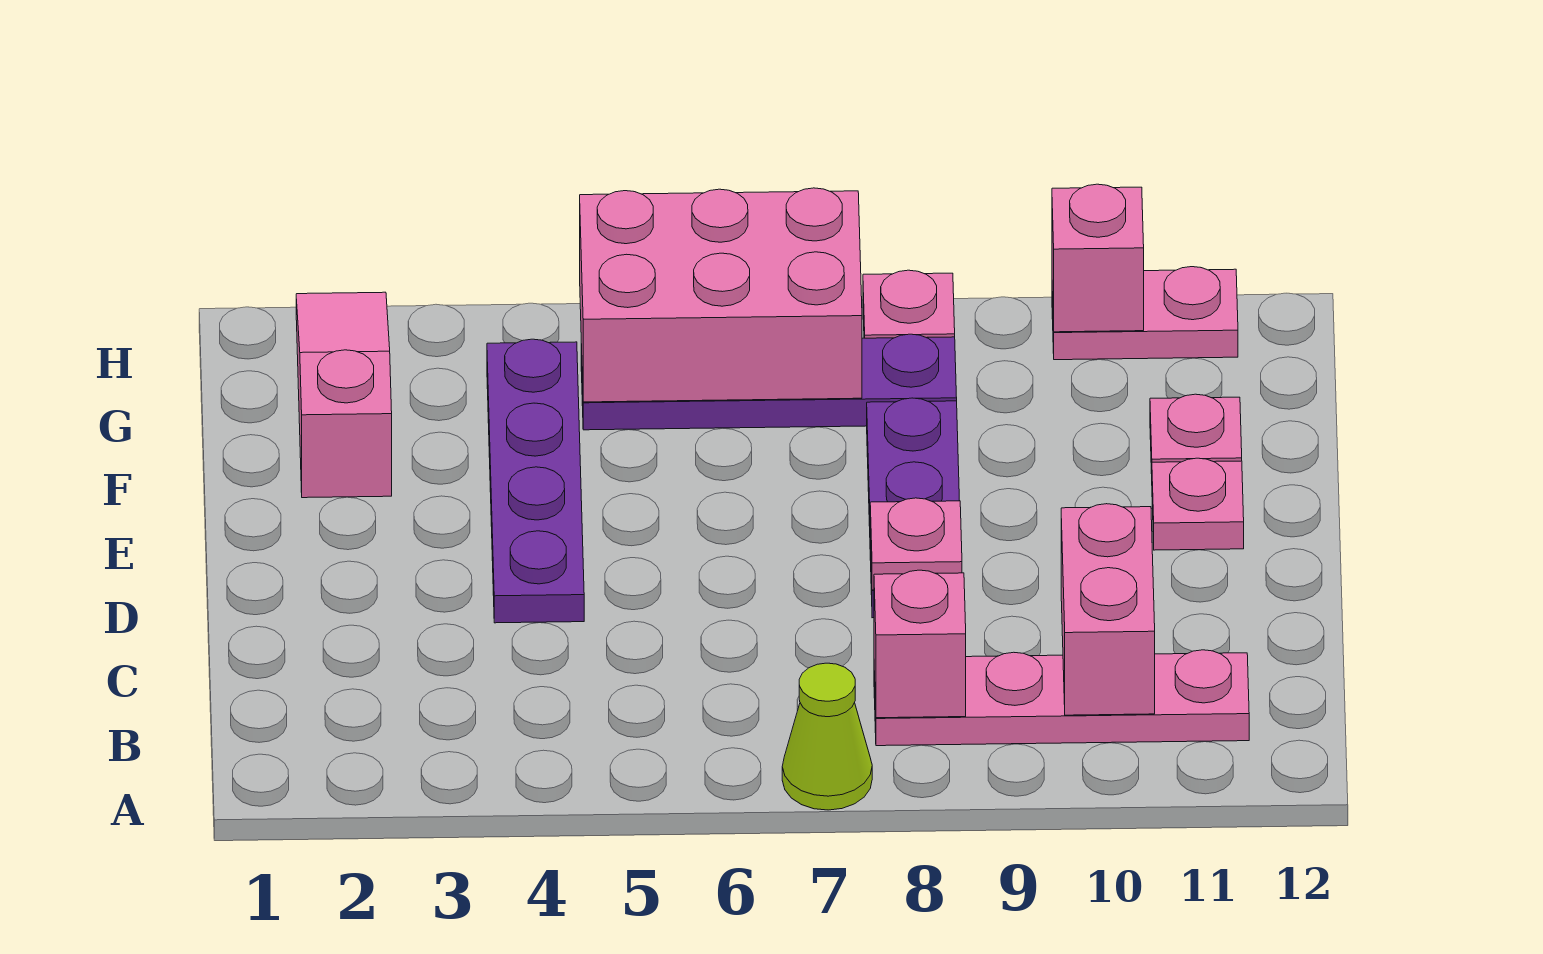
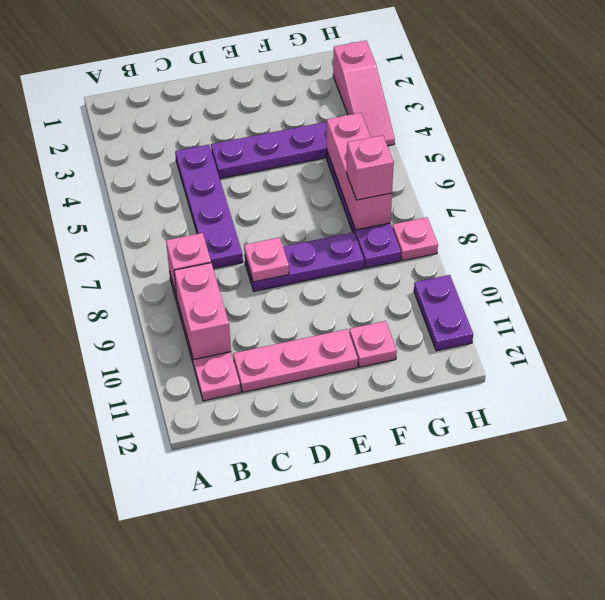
lime cone A7 level 1 -> none
pink brick B10:C10 level 2 -> pink brick B9:B10 level 2
none -> purple plate C4:C7 level 1
pink plate E11 level 1 -> pink plate C11:E11 level 1
pink slope F2:H2 level 1 top F -> pink slope H2:H4 level 1 top 2
pink brick G5:H7 level 2 -> pink brick G5:G7 level 2
pink plate H10:H11 level 1 -> purple plate H10:H11 level 1
pink brick H10 level 2 -> pink brick G7 level 3

